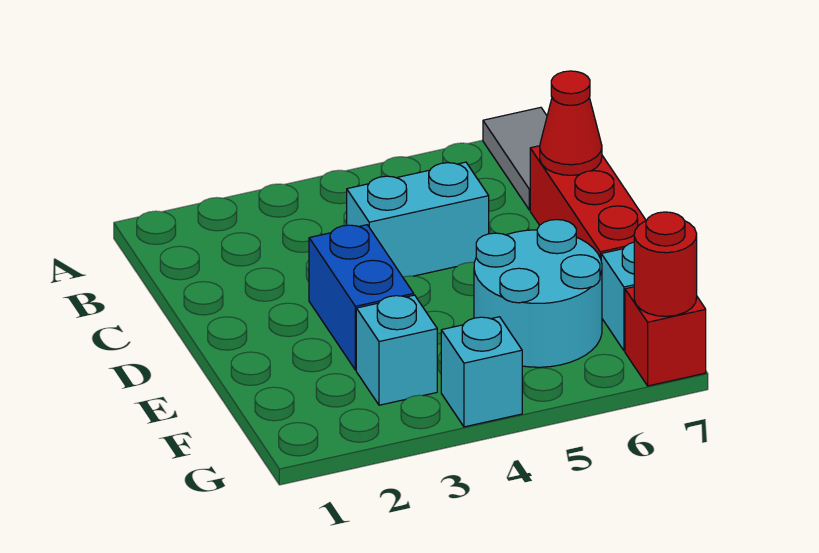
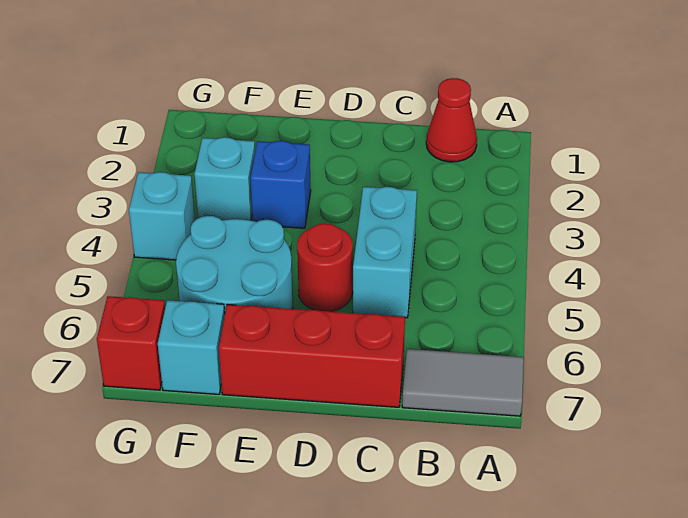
red cone C7 level 2 -> red cone B1 level 1
blue brick D3:E3 level 1 -> blue brick E3 level 1
red round brick G7 level 2 -> red round brick D5 level 1

